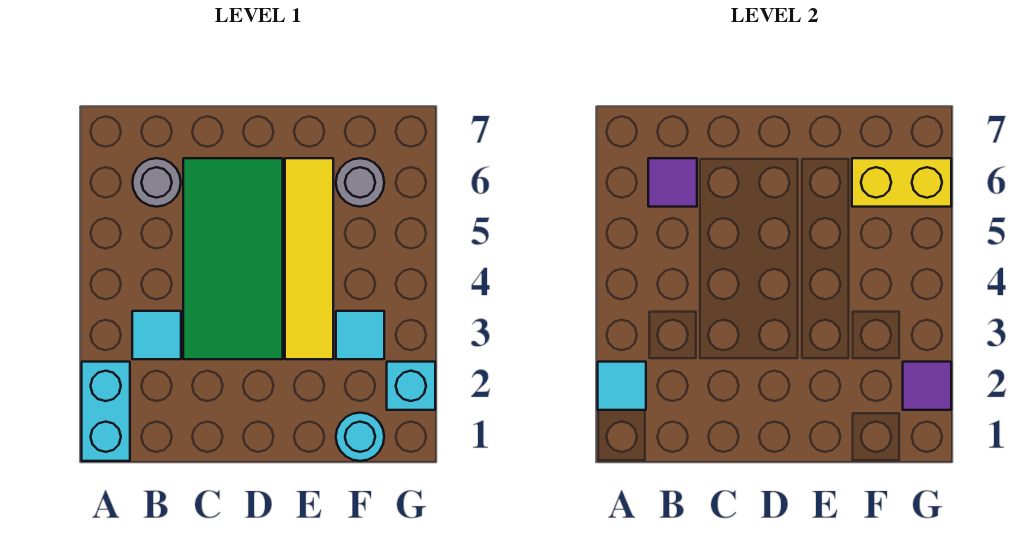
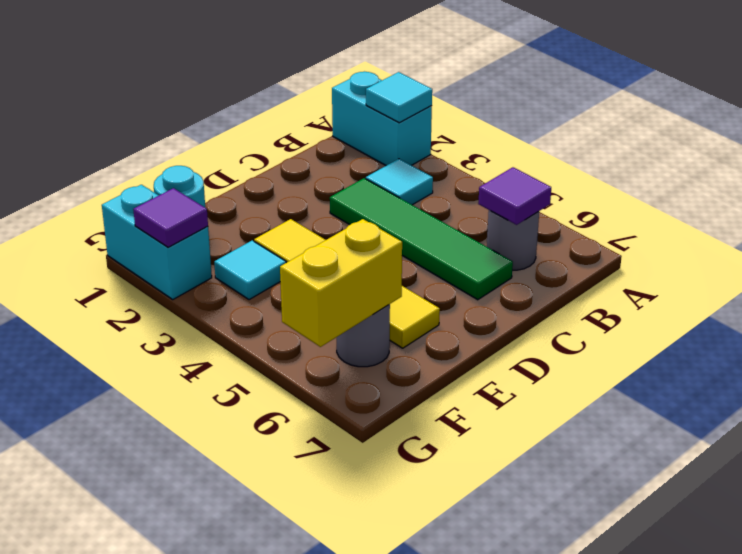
green tile C3:D6 level 1 -> green tile C3:C6 level 1
cyan brick G2 level 1 -> cyan brick G1:G2 level 1

